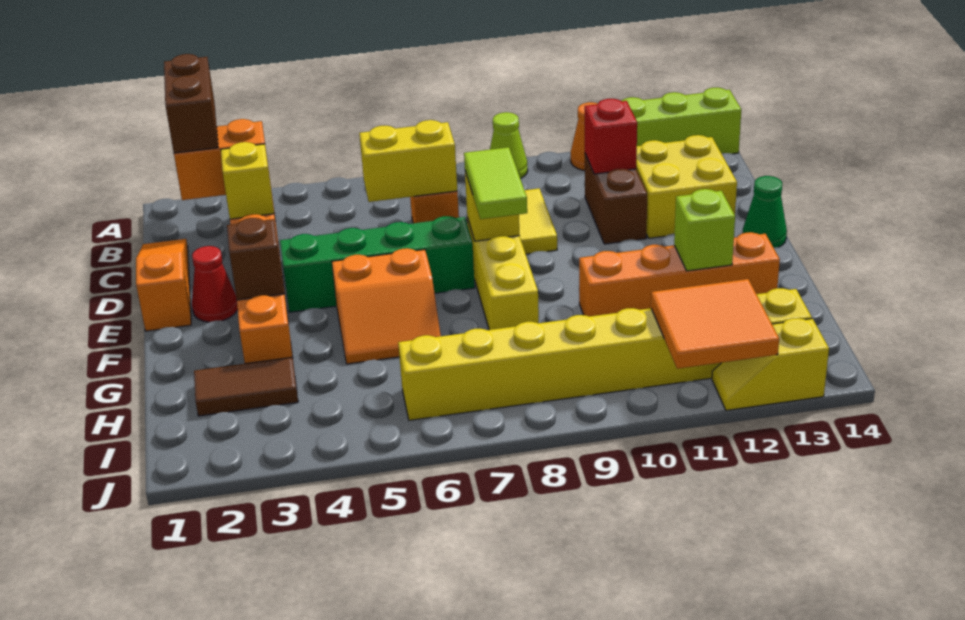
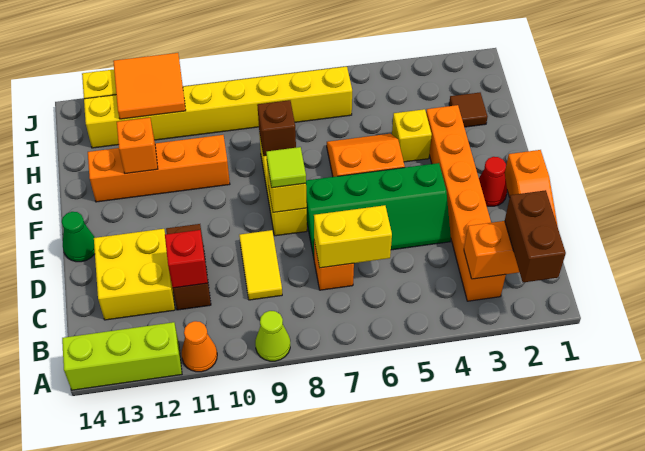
yellow brick C3 level 2 -> yellow brick G4 level 1
lime tile E8:F8 level 3 -> lime tile E8 level 3
brown brick F3 level 2 -> brown brick G8 level 2
lime brick G12 level 2 -> orange brick G12 level 2
brown tile H2:H3 level 1 -> brown tile H2 level 1

